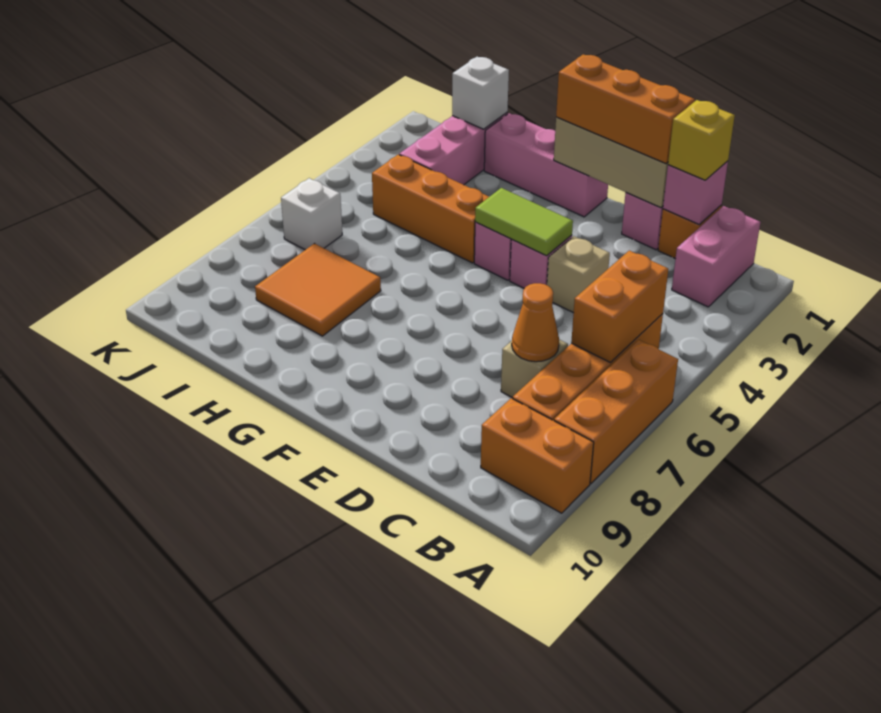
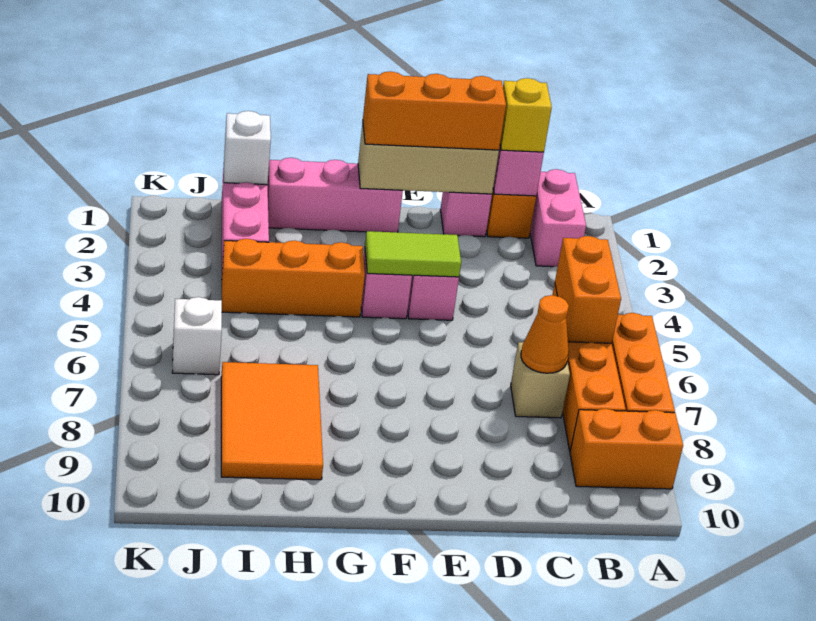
tan brick D4 level 1 -> none
orange tile H7:I8 level 1 -> orange tile H7:I9 level 1

